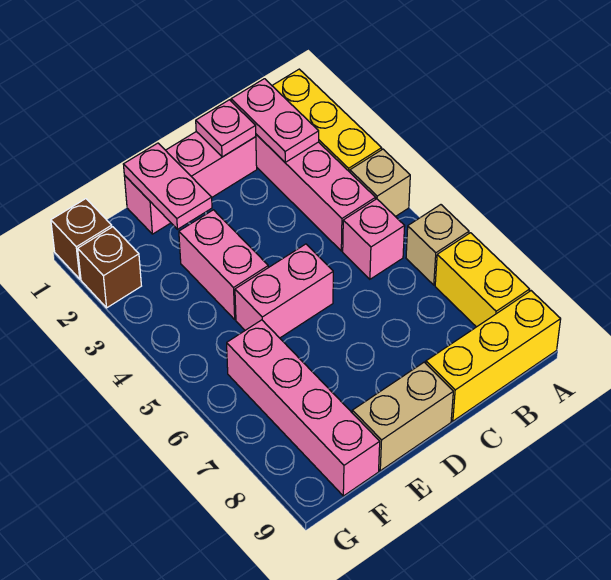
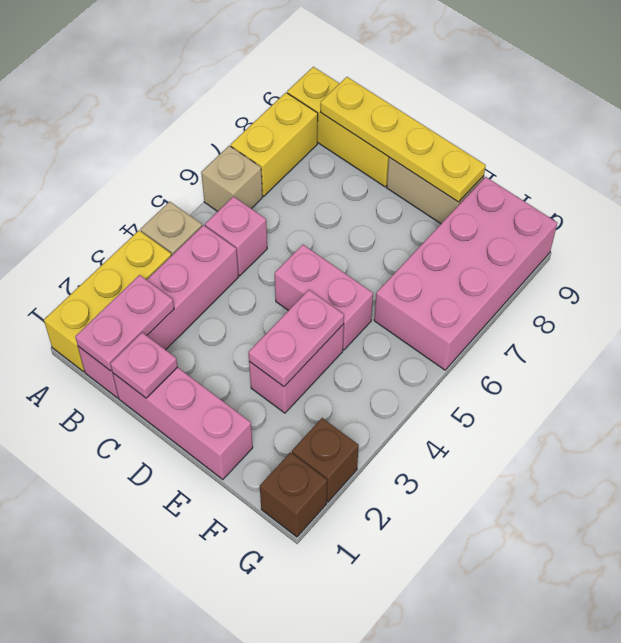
none -> yellow plate B9:E9 level 2
pink plate E1:E2 level 2 -> pink plate E3:E4 level 2
pink brick F6:F9 level 1 -> pink brick F6:G9 level 1

